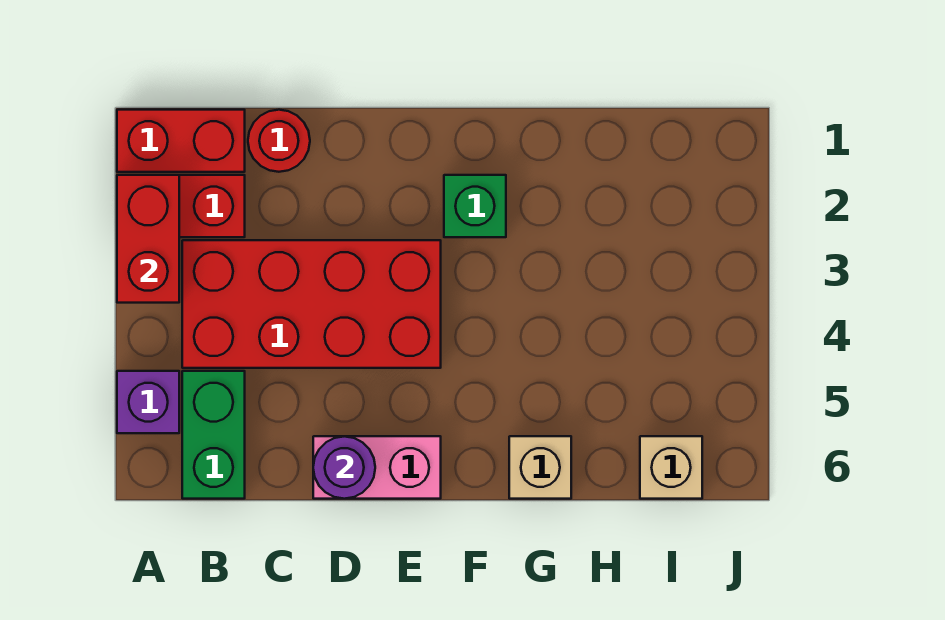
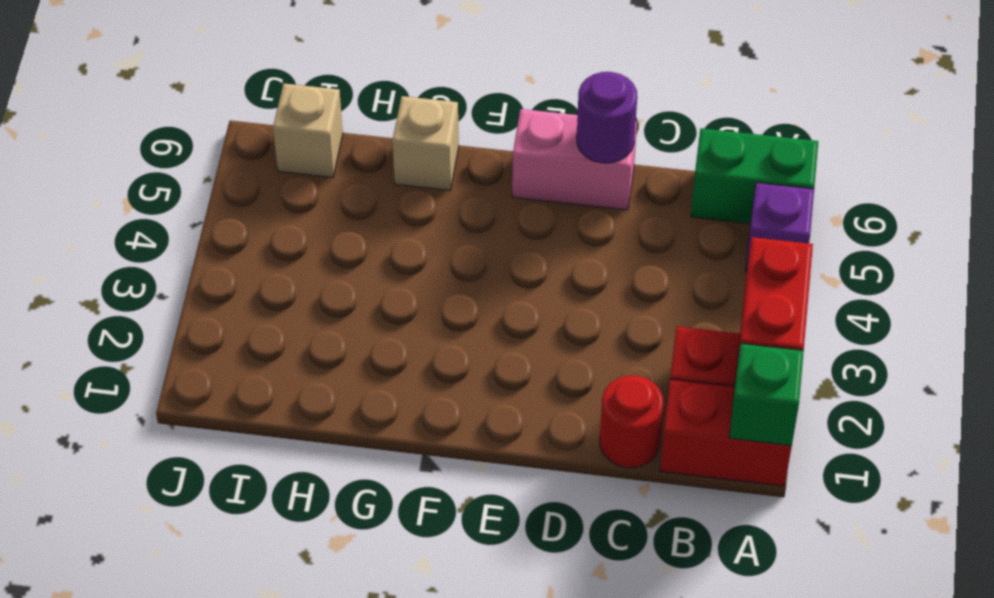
red brick B3:E4 level 1 -> none
green brick B5:B6 level 1 -> green brick A6:B6 level 1
green brick F2 level 1 -> green brick A1 level 2

